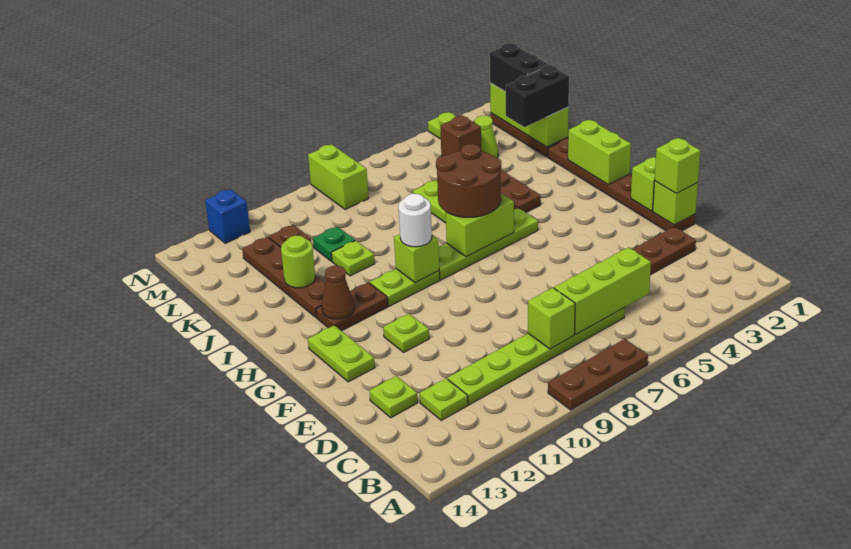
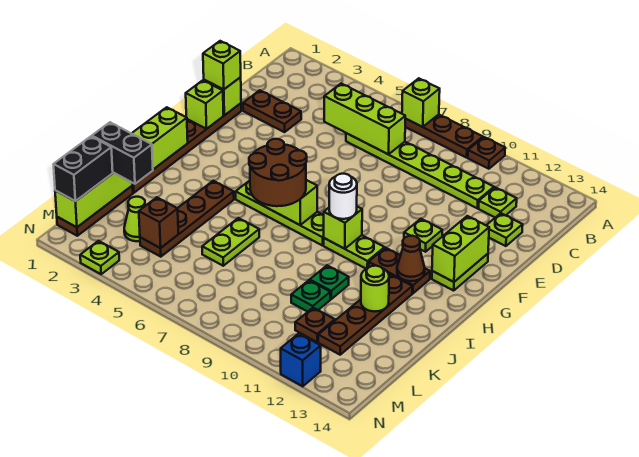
none -> brown plate A10 level 1
lime brick C8 level 2 -> lime brick A7 level 2
lime plate J10 level 1 -> green plate J10 level 1
lime brick M8:N8 level 1 -> lime brick F13:G13 level 2

